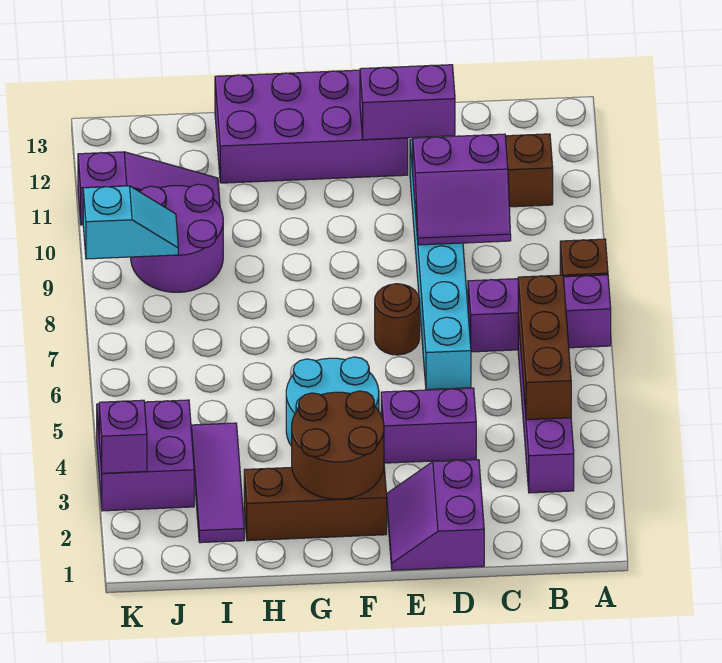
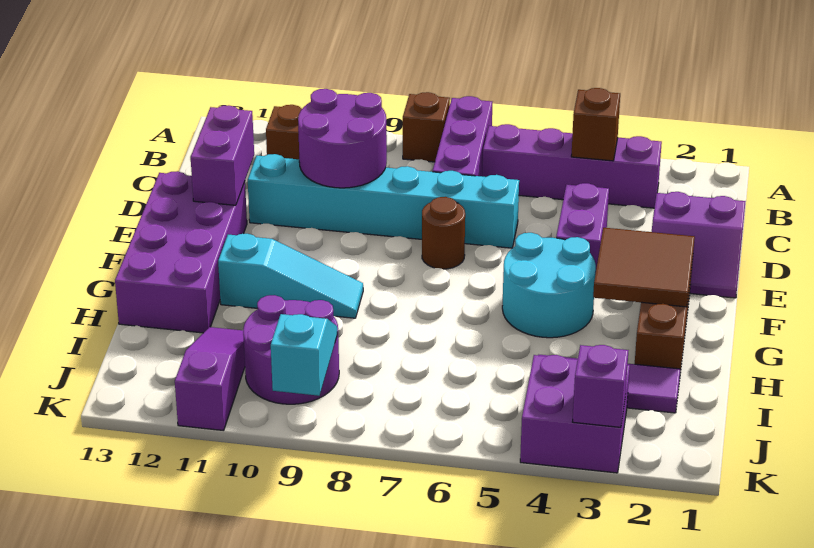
brown brick B4:B6 level 2 -> brown brick B4 level 2
purple slope C9:D10 level 2 top 10 -> purple round brick C9:D10 level 2
brown round brick F2:G3 level 2 -> brown tile F2:G3 level 2
none -> cyan slope G9:G11 level 1 top 11

